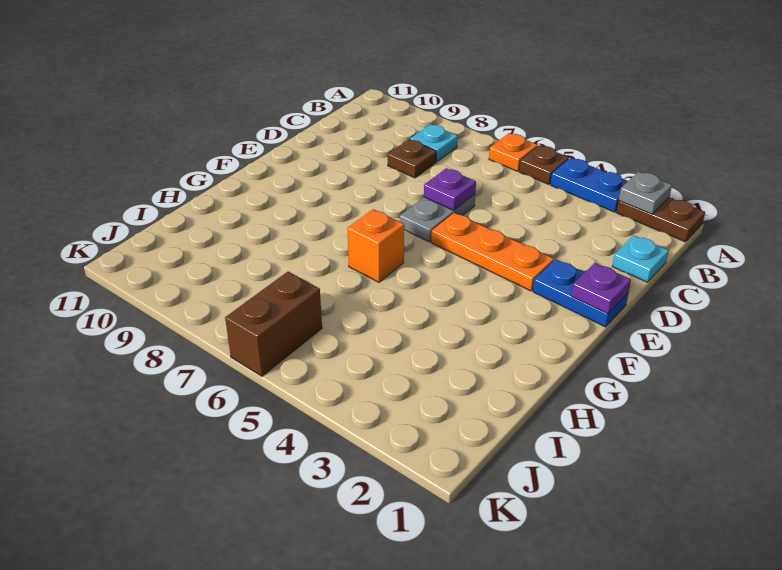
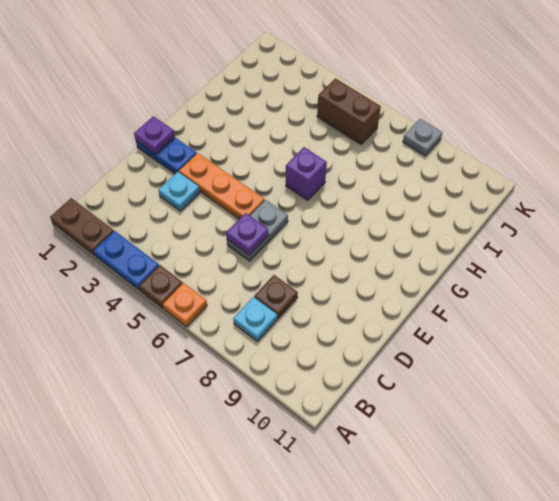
grey plate A2 level 2 -> grey plate K8 level 1
cyan plate C1 level 1 -> cyan plate D3 level 1
orange brick G6 level 1 -> purple brick G6 level 1
brown brick J6:K6 level 1 -> brown brick J5:J6 level 1

